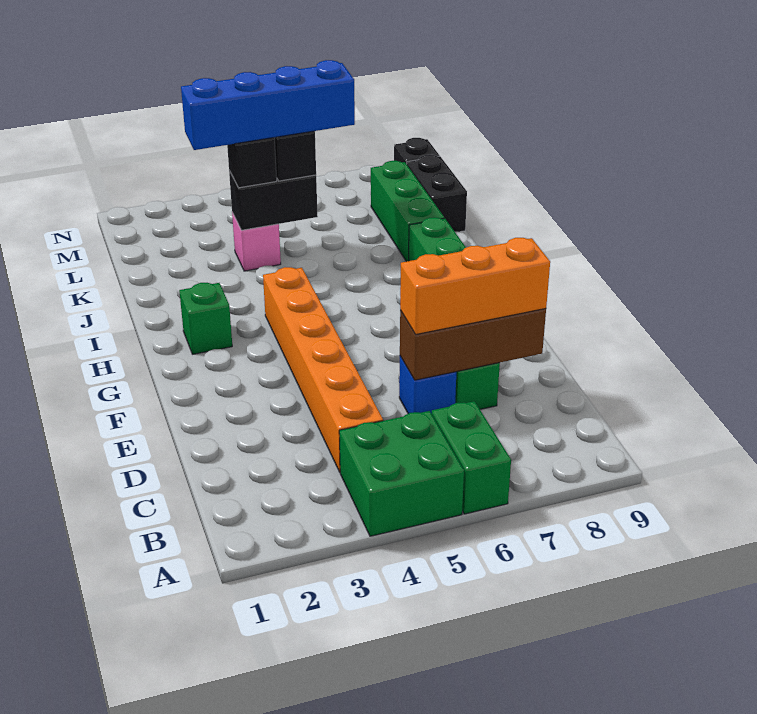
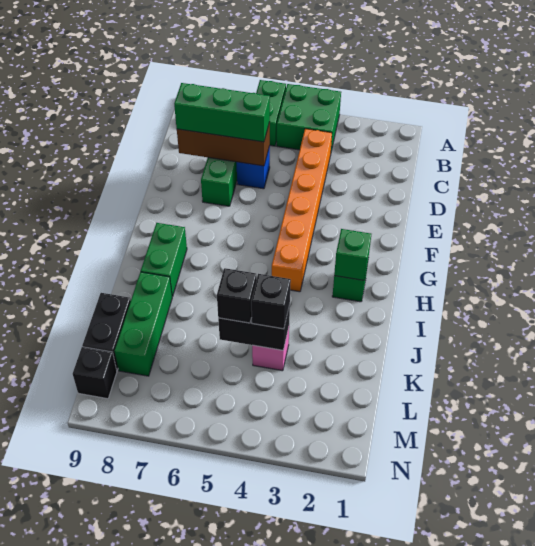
orange brick D6:D8 level 3 -> green brick D6:D8 level 3
none -> green brick H2 level 2
blue brick K3:K6 level 4 -> none

